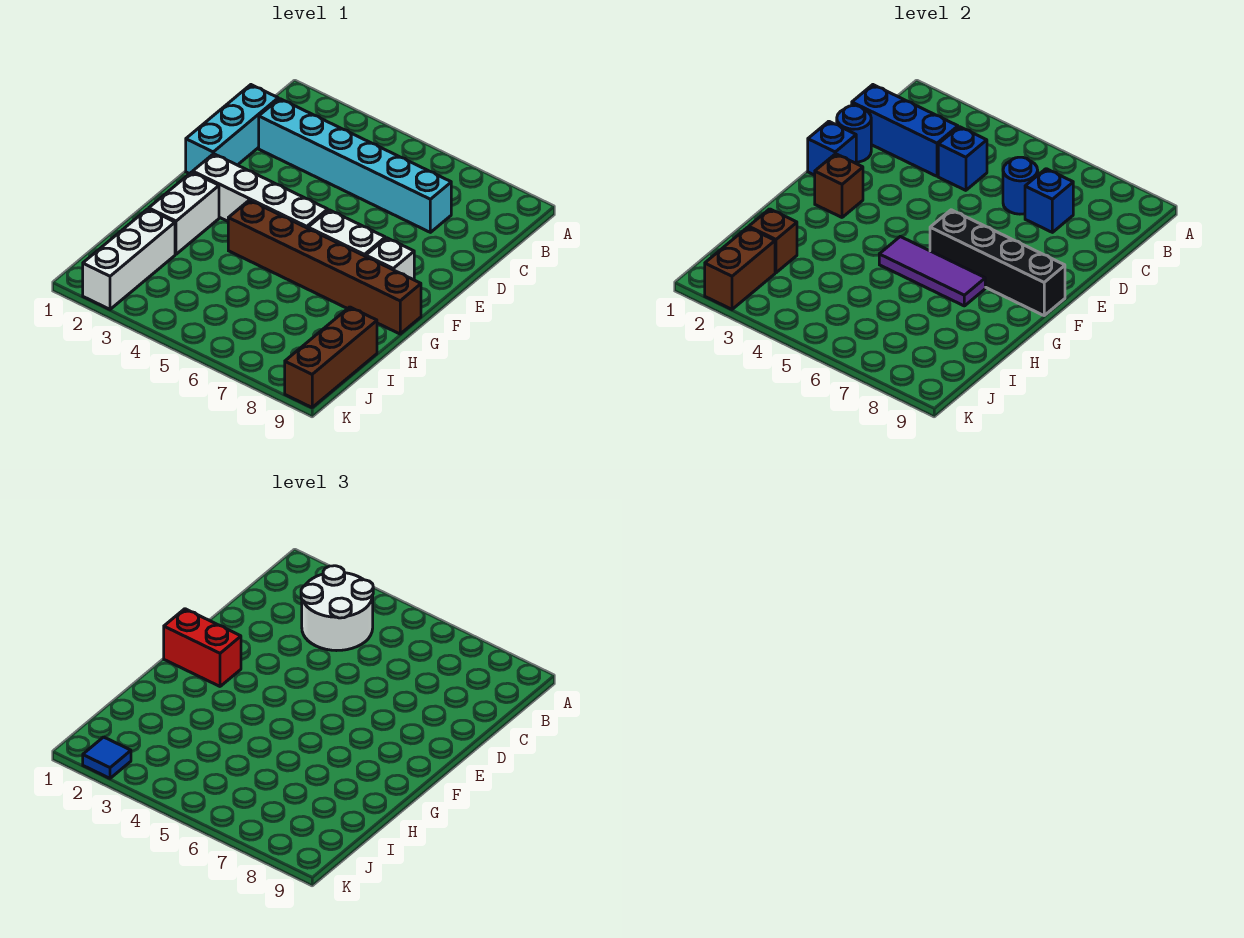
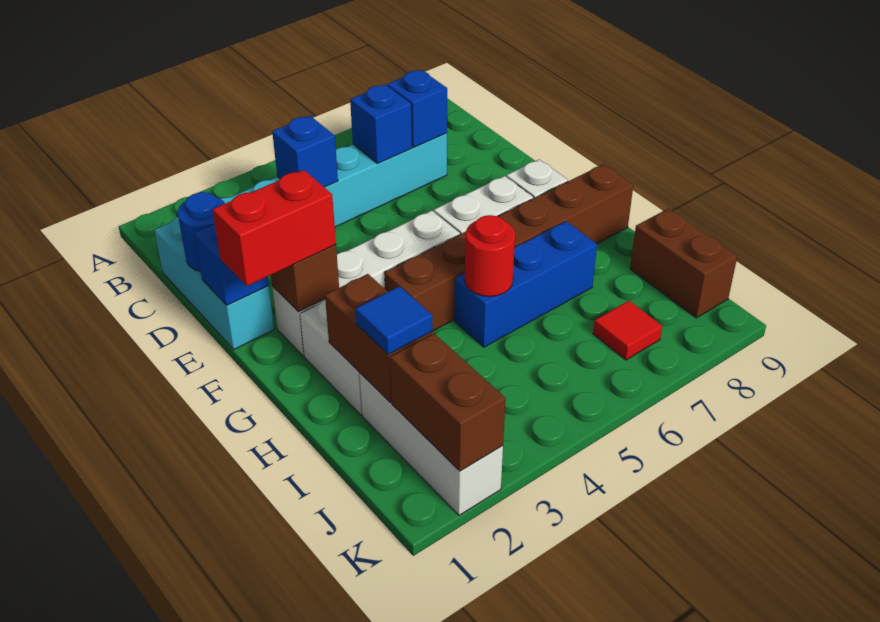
white round brick B3:C4 level 3 -> none
blue brick C1:C3 level 2 -> blue brick H5:H7 level 1
blue round brick C6 level 2 -> blue brick C6 level 2
black brick F6:F9 level 2 -> none
purple tile G5:G7 level 2 -> none
none -> red round brick H5 level 2
brown brick I2 level 2 -> brown brick H2:I2 level 2
brown brick I9:K9 level 1 -> brown brick I9:J9 level 1
none -> red tile J7 level 1
blue tile K2 level 3 -> blue tile I2 level 3

